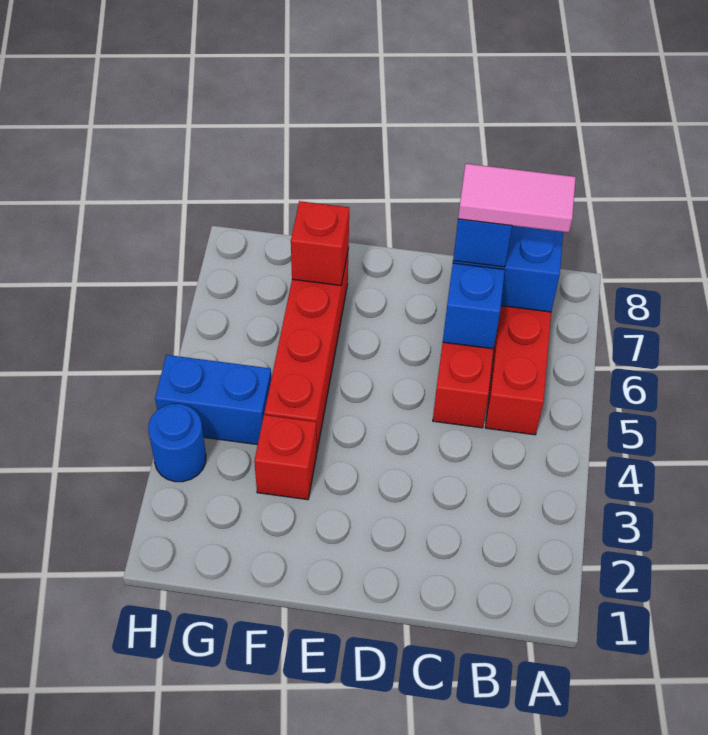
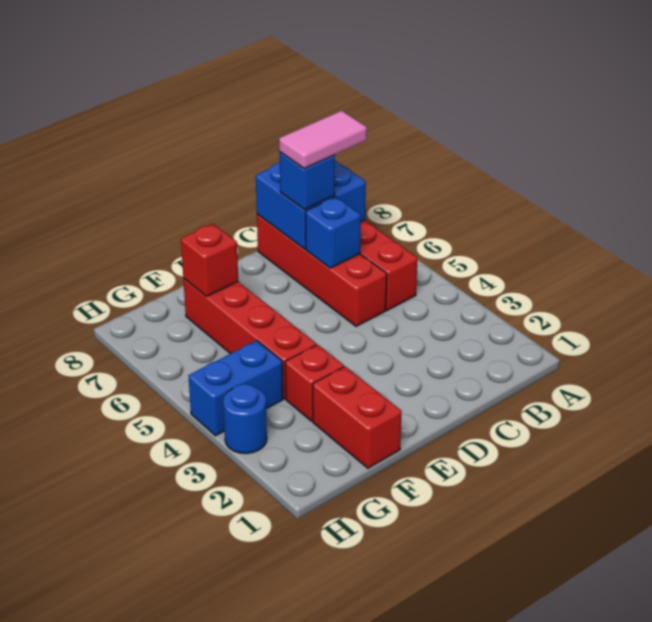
none -> red brick F1:F2 level 1

